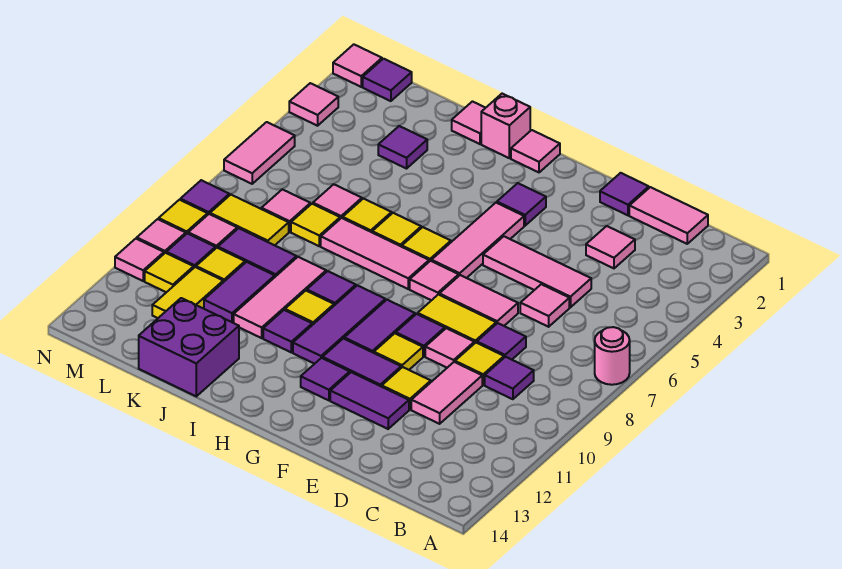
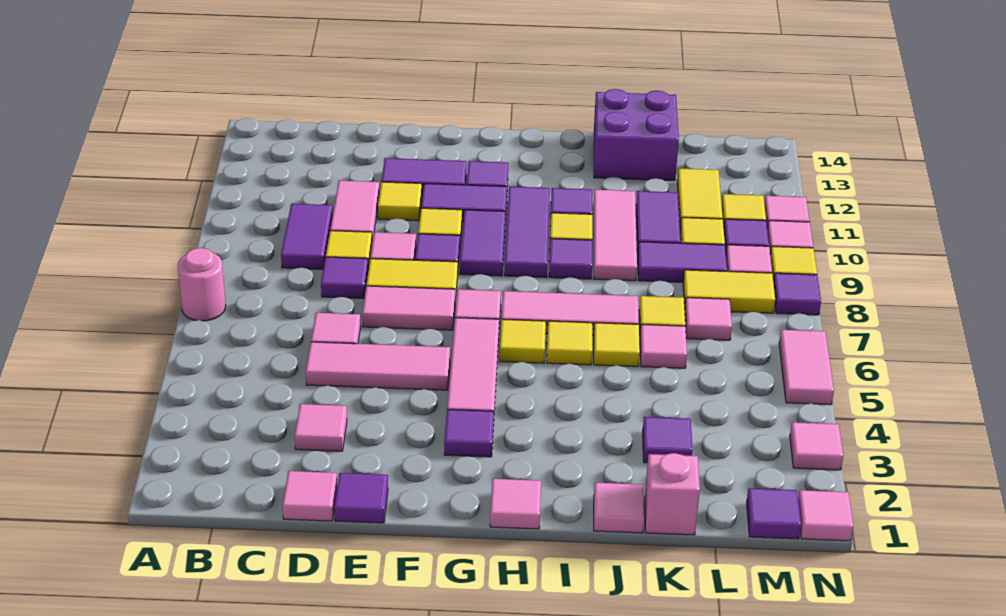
pink tile C1:D1 level 1 -> pink tile D1 level 1
purple tile C9 level 1 -> purple tile C9:C10 level 1
pink brick I1 level 1 -> pink brick K1 level 1

